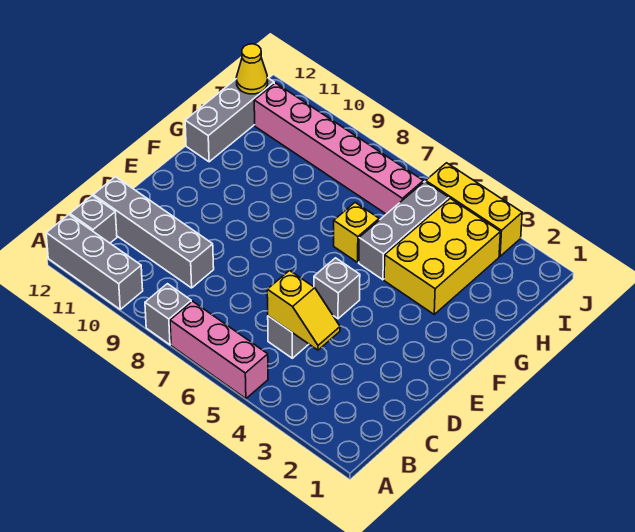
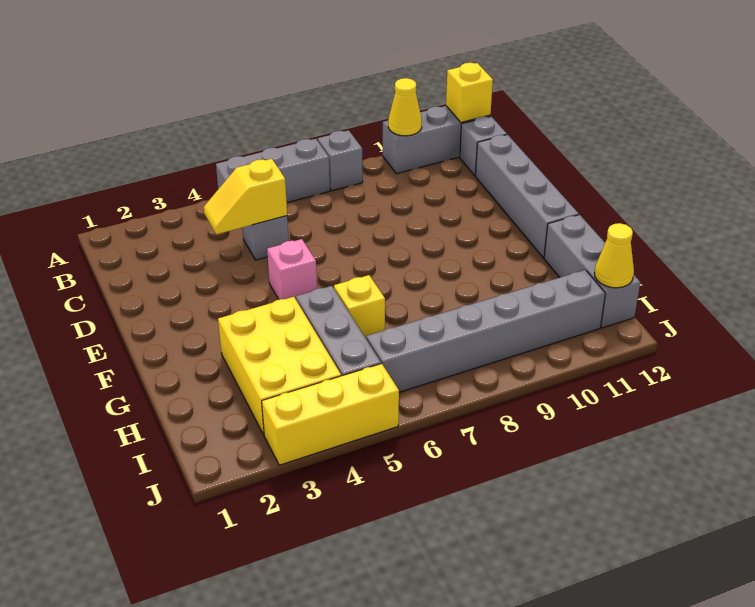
pink brick A5:A7 level 1 -> grey brick A5:A7 level 1
none -> yellow cone A10 level 2
none -> yellow brick A12 level 2
grey brick C9:C12 level 1 -> grey brick C12:F12 level 1
grey brick E5 level 1 -> pink brick E5 level 1
pink brick I6:I11 level 1 -> grey brick I6:I11 level 1

